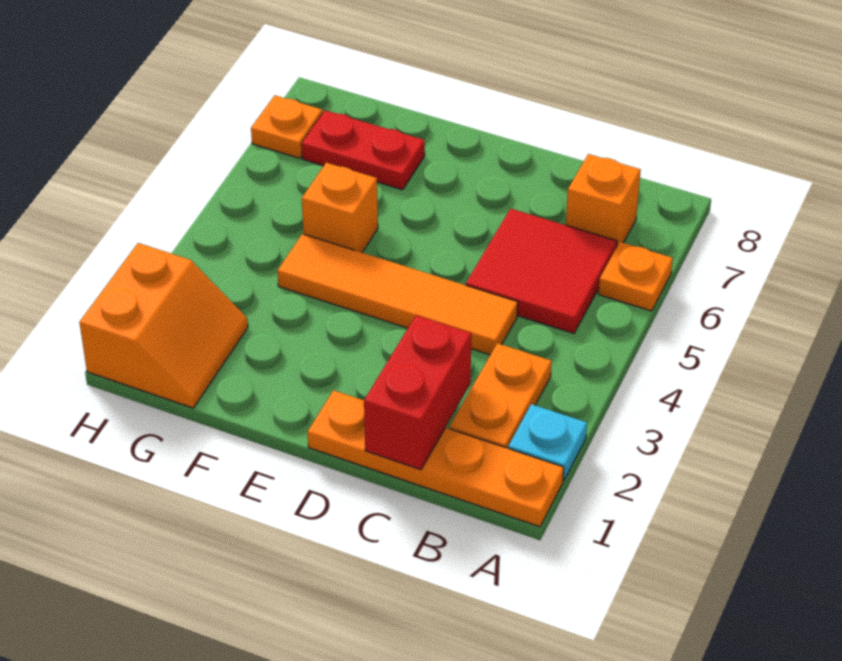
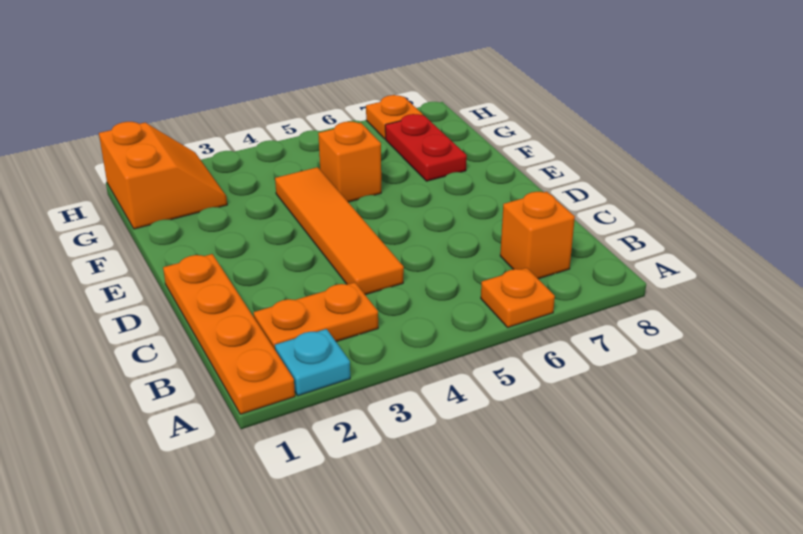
red tile B5:C6 level 1 -> none
red brick C1:C2 level 2 -> none
orange slope G1:H2 level 1 top H -> orange slope G1:H2 level 1 top 1

